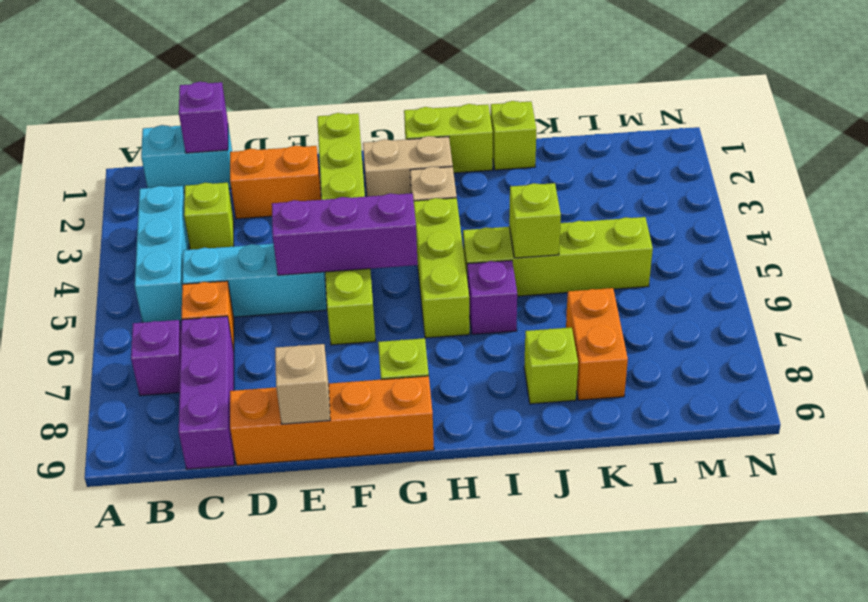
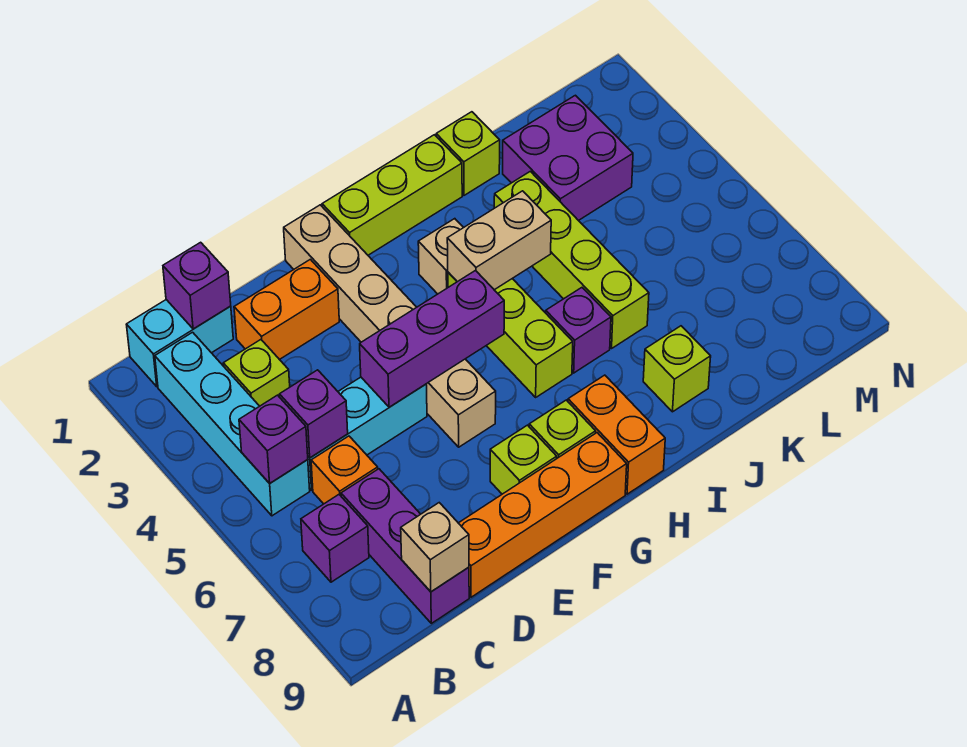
cyan brick B3:B5 level 1 -> cyan brick B2:B5 level 1
none -> purple brick B5 level 2
none -> purple brick C5 level 2
tan brick E9 level 2 -> tan brick C9 level 2
lime brick F1:F6 level 1 -> tan brick F1:F6 level 1
tan brick G2:H2 level 1 -> tan brick H4:I4 level 2
lime brick H1:I1 level 1 -> lime brick G1:I1 level 1
lime brick I5:L5 level 1 -> lime brick J3:J6 level 1
lime brick J5 level 2 -> lime brick F8 level 1
none -> purple brick K2:L3 level 1
orange brick K7:K8 level 1 -> orange brick H8:H9 level 1

